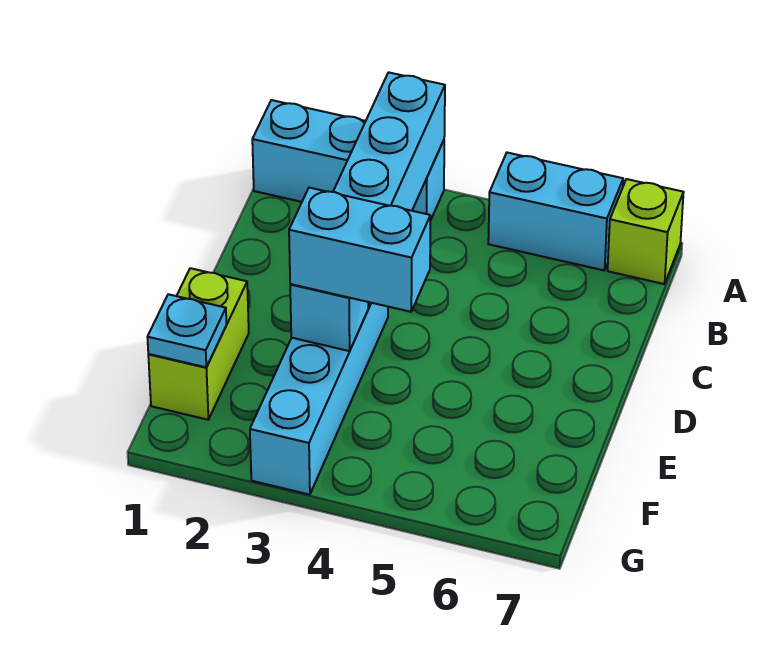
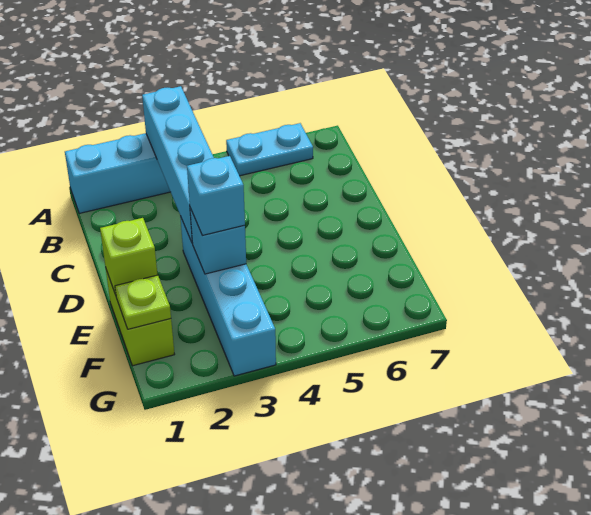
cyan brick A5:A6 level 1 -> cyan plate A5:A6 level 1
lime brick A7 level 1 -> lime brick E1 level 2
cyan brick E3:E4 level 3 -> cyan brick E3 level 3
cyan plate F1 level 2 -> lime plate F1 level 2

